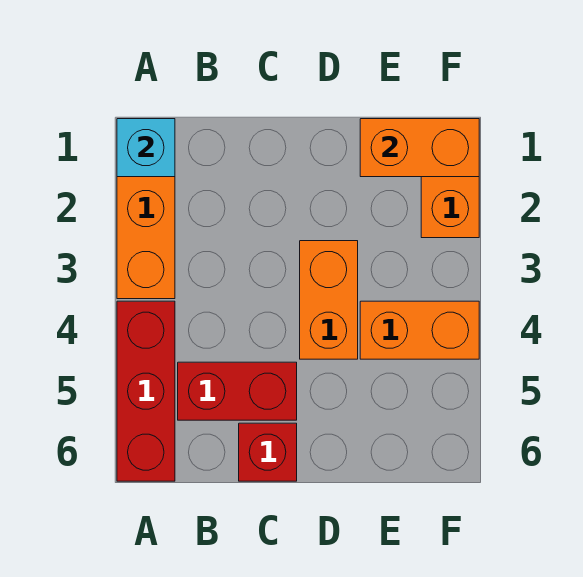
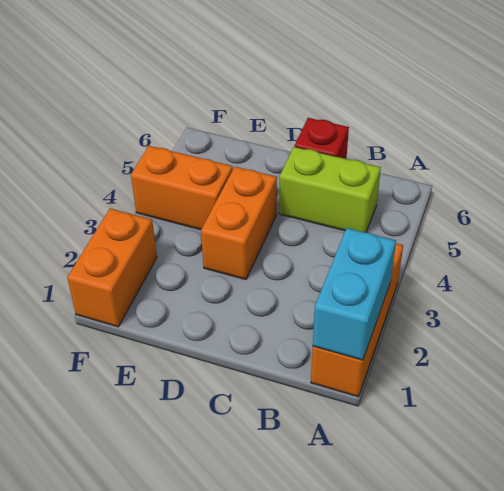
cyan brick A1 level 2 -> cyan brick A1:A2 level 2
red brick A4:A6 level 1 -> none
red brick B5:C5 level 1 -> lime brick B5:C5 level 1
orange brick E1:F1 level 2 -> none

